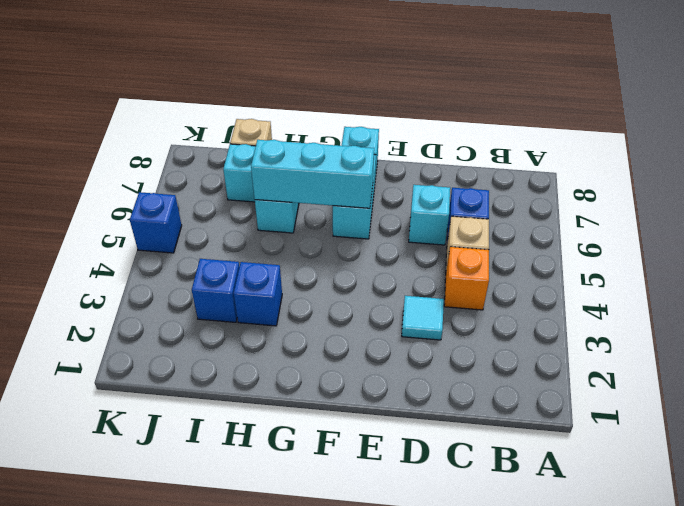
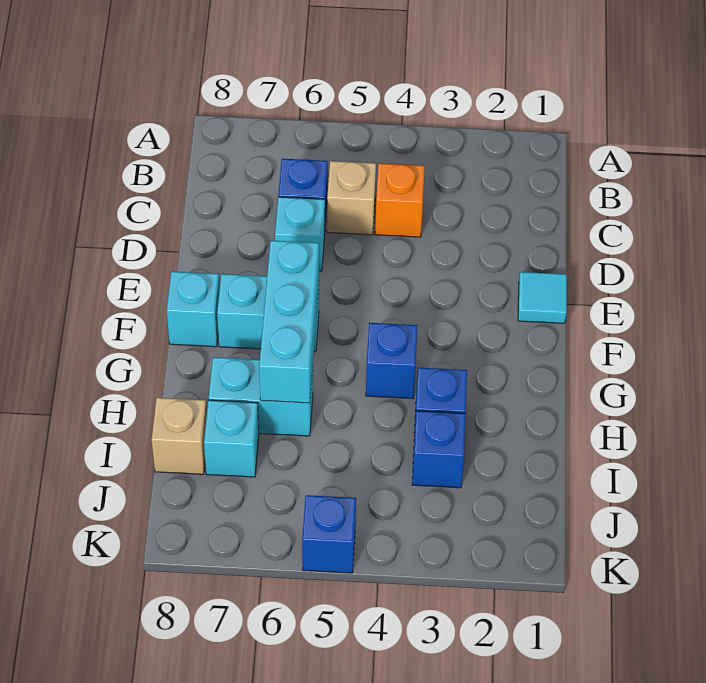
cyan tile D3 level 1 -> cyan tile E1 level 1
none -> blue brick G4 level 1

